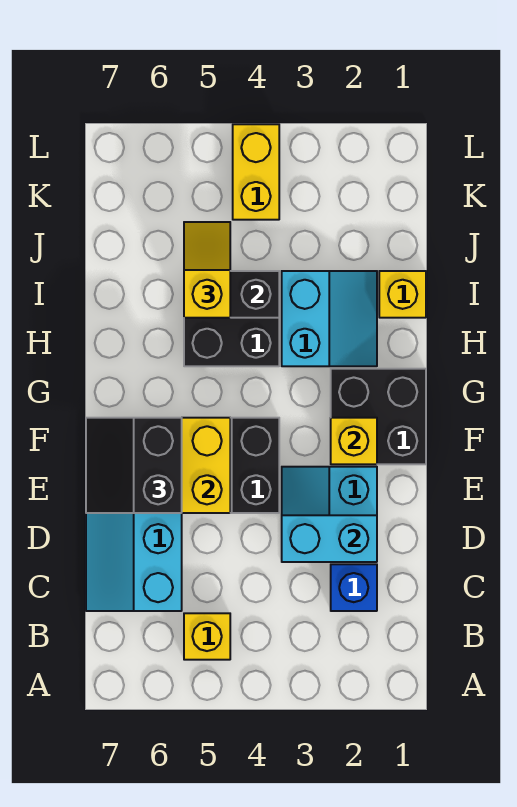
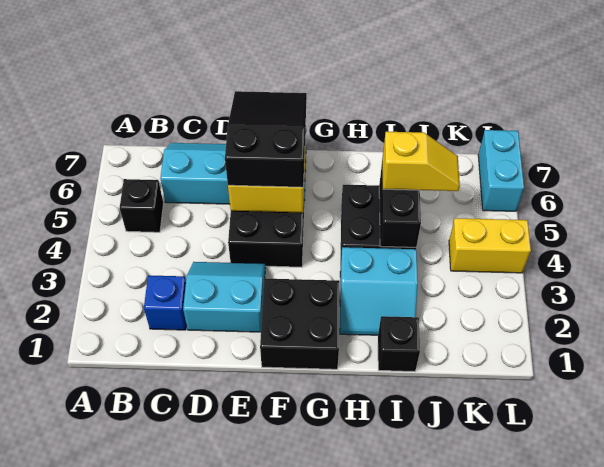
yellow brick B5 level 1 -> black brick B5 level 1
cyan brick D2:D3 level 2 -> cyan brick L6:L7 level 1
black slope E6:F7 level 3 top 6 -> black slope E5:F7 level 3 top 5
yellow brick F2 level 2 -> none
yellow brick I1 level 1 -> black brick I1 level 1

